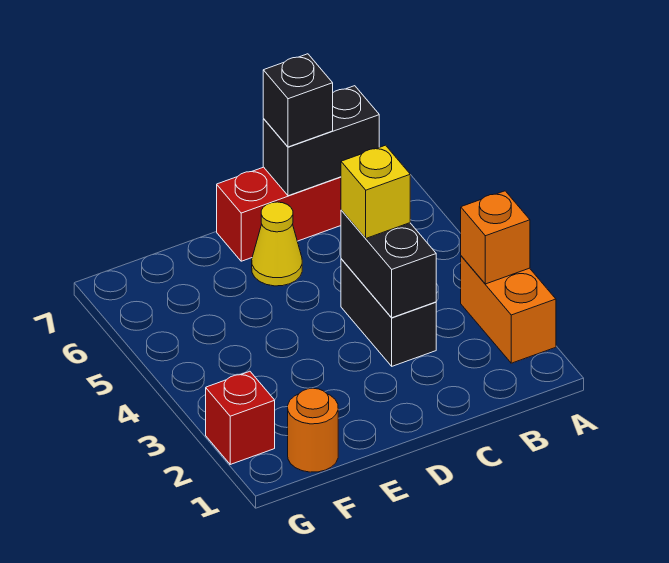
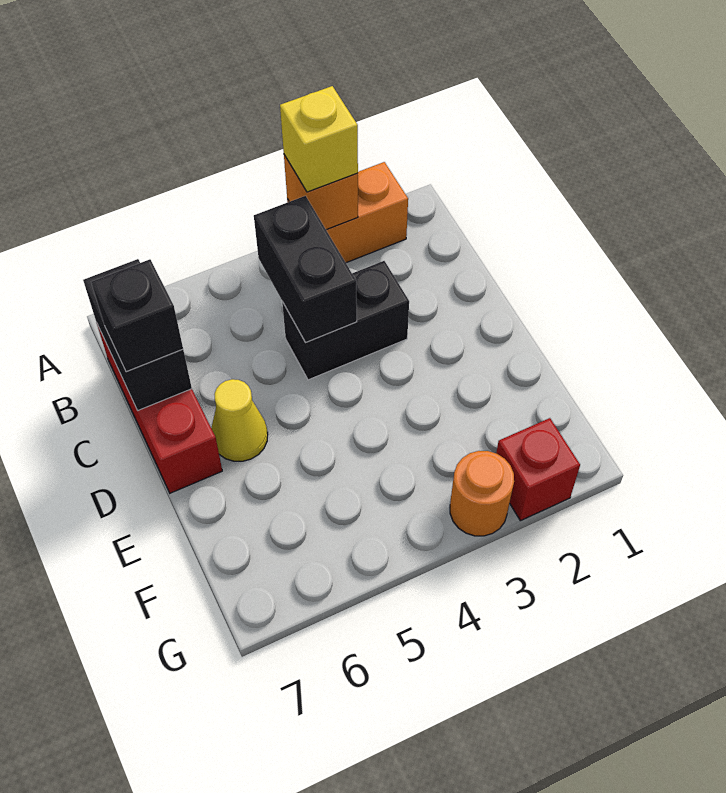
black brick C3:C4 level 2 -> black brick B4:C4 level 2
yellow brick C4 level 3 -> yellow brick A3 level 3
orange round brick F1 level 1 -> orange round brick G3 level 1

